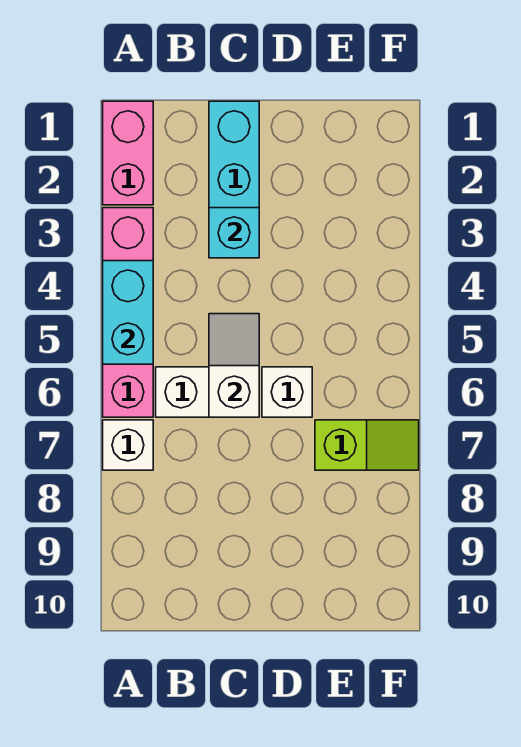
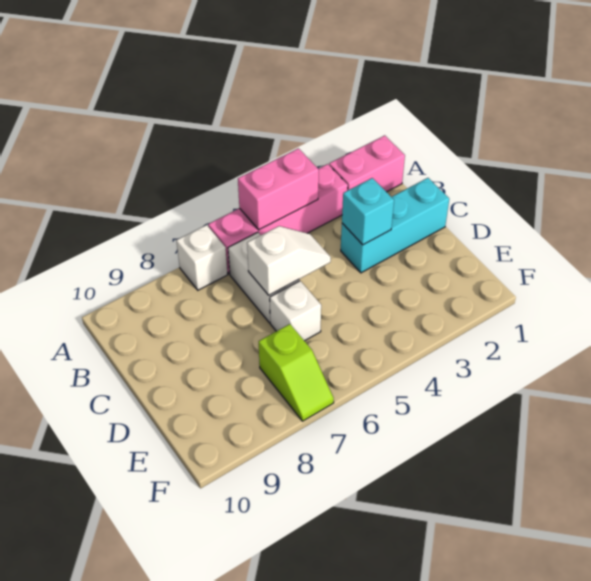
cyan brick A4:A5 level 2 -> pink brick A4:A5 level 2

